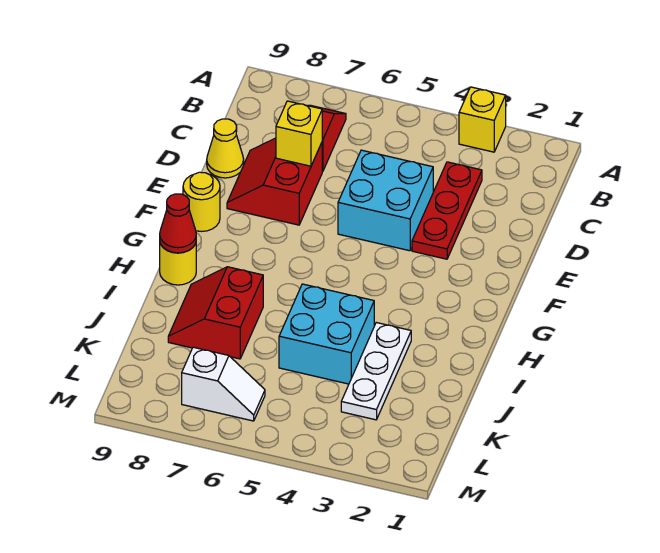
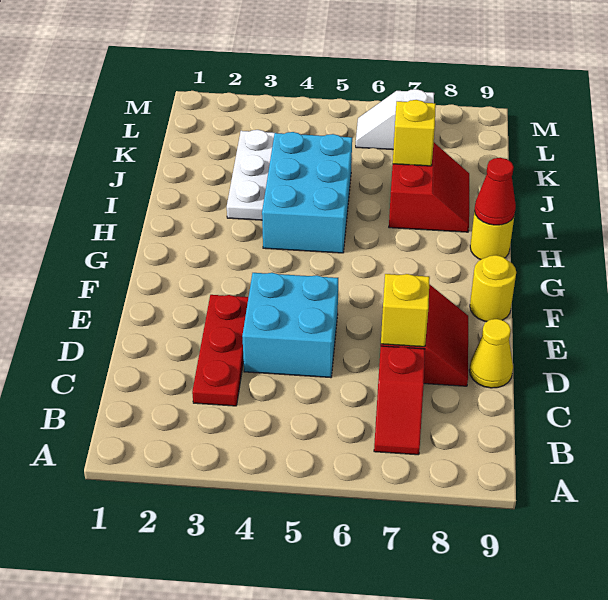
yellow brick A3 level 1 -> yellow brick J7 level 2
cyan brick I4:J5 level 1 -> cyan brick H4:J5 level 1

